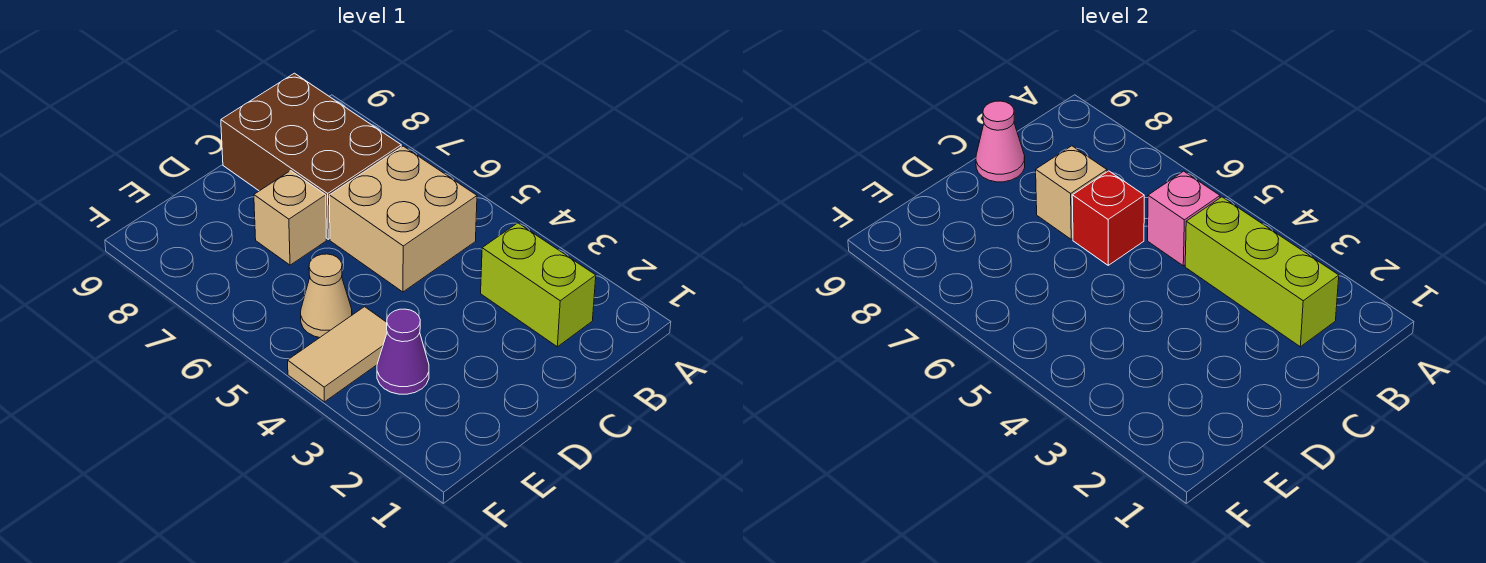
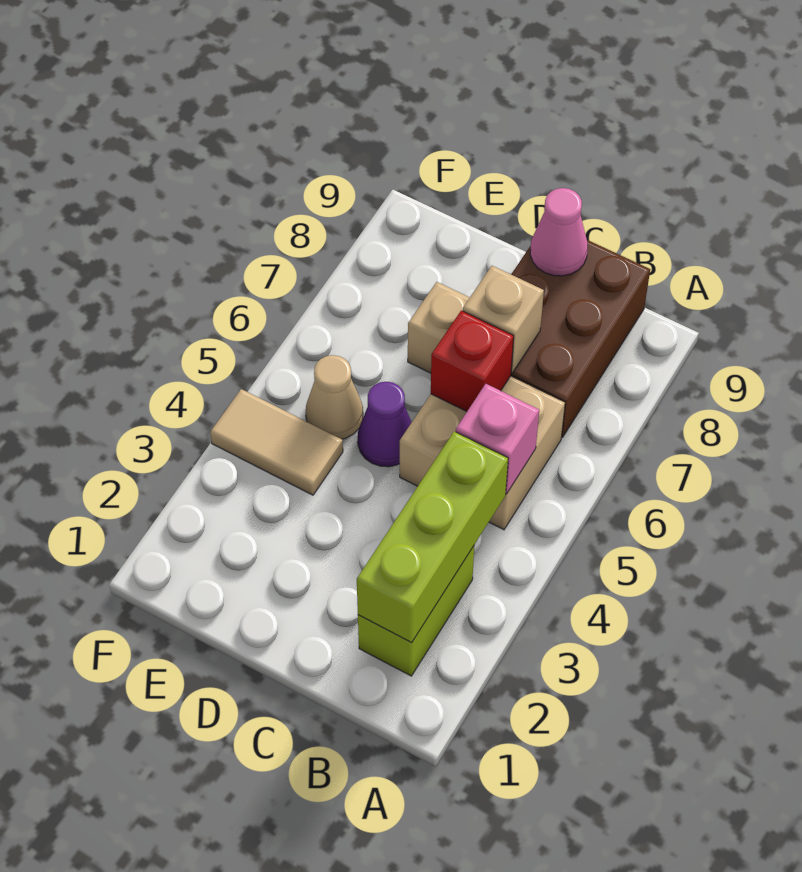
purple cone E3 level 1 -> purple cone D5 level 1

